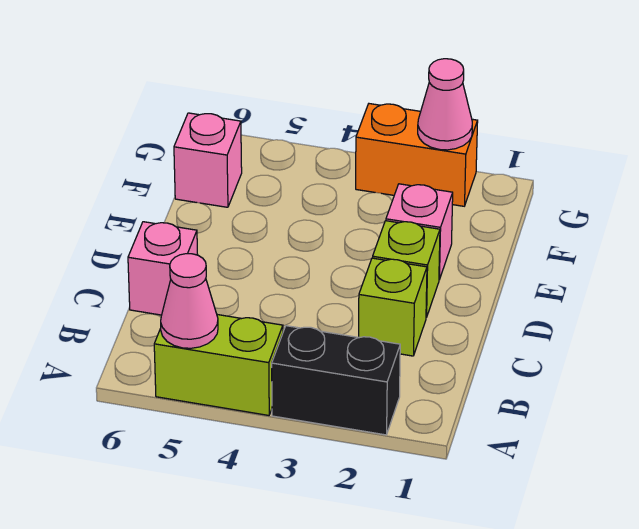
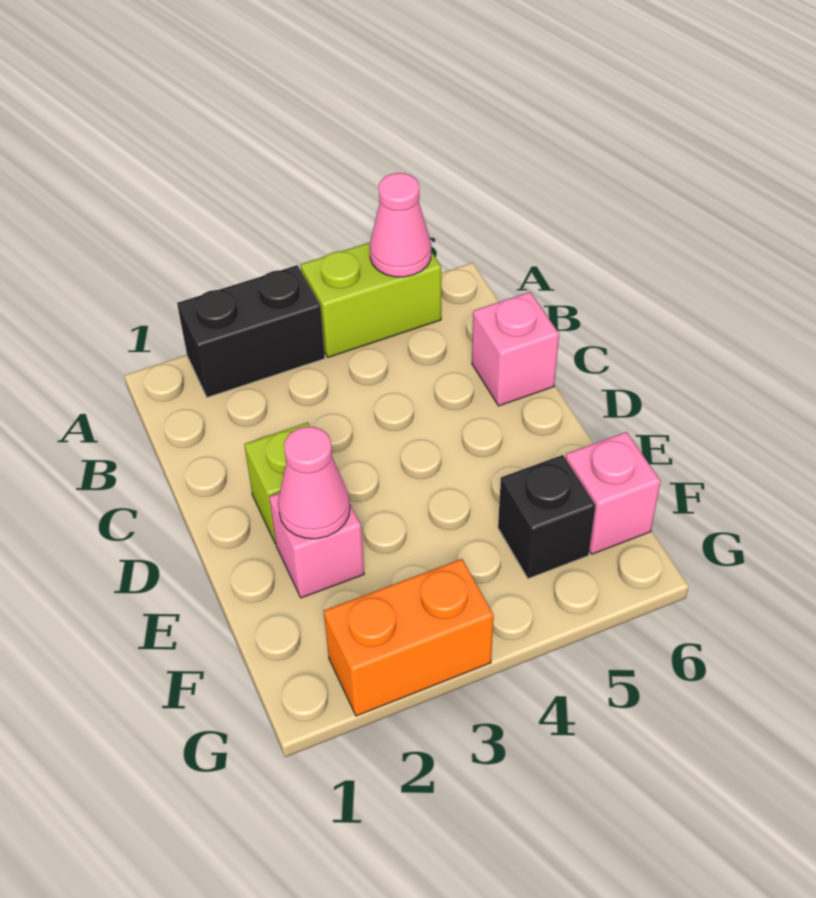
lime brick C2 level 1 -> none
none -> black brick F5 level 1
pink cone G2 level 2 -> pink cone E2 level 2

